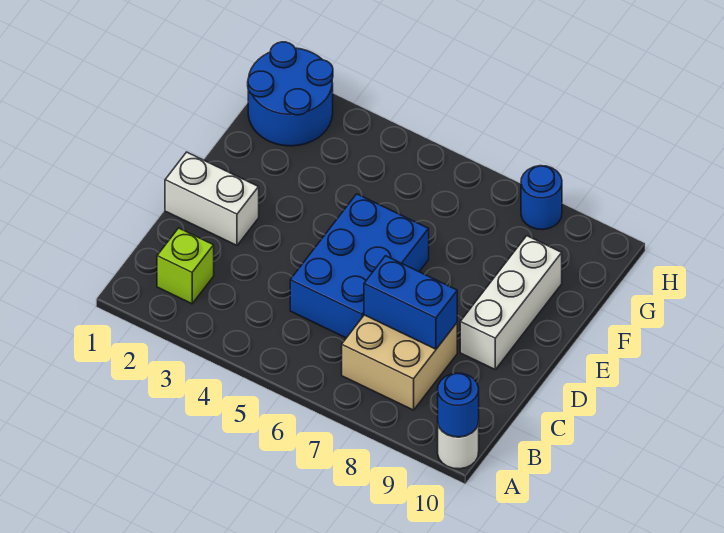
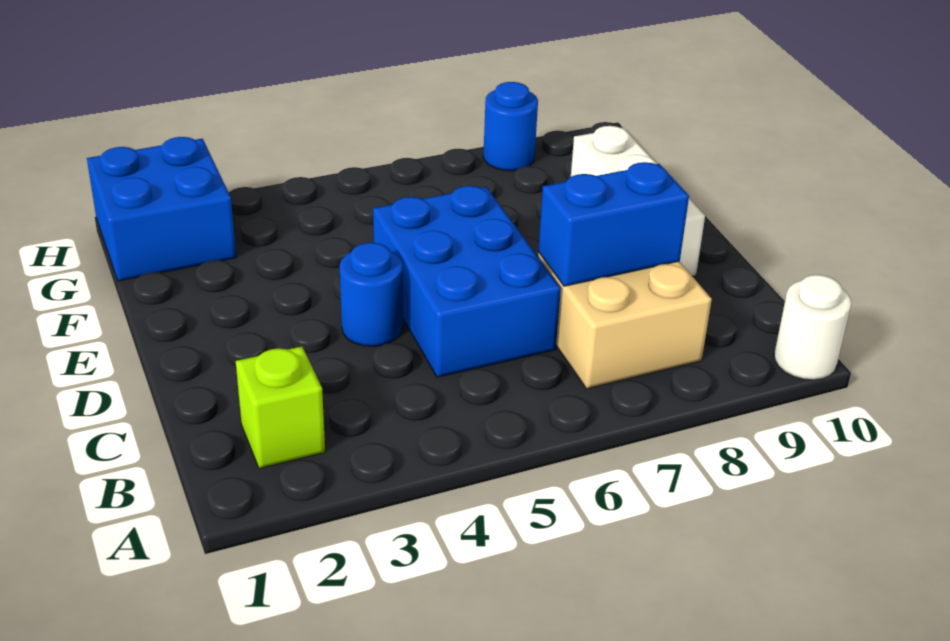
blue round brick A10 level 2 -> blue round brick D4 level 1
white brick D1:D2 level 1 -> none
blue round brick G1:H2 level 1 -> blue brick G1:H2 level 1

